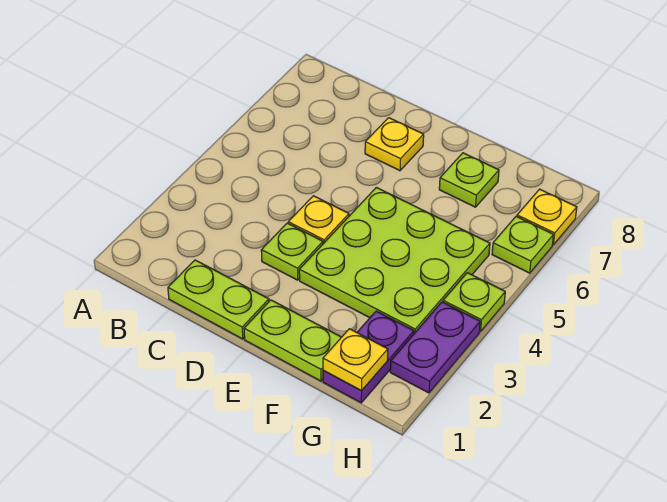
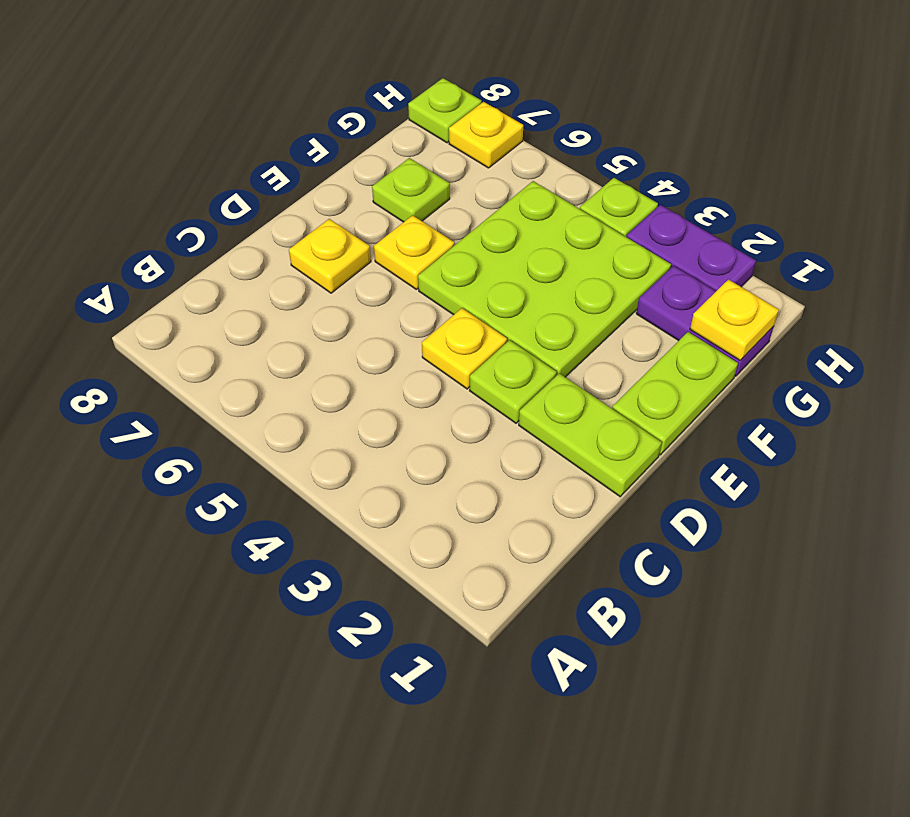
lime plate C1:D1 level 1 -> lime plate D1:D2 level 1
none -> yellow plate E6 level 1
lime plate H6 level 1 -> lime plate H8 level 1

